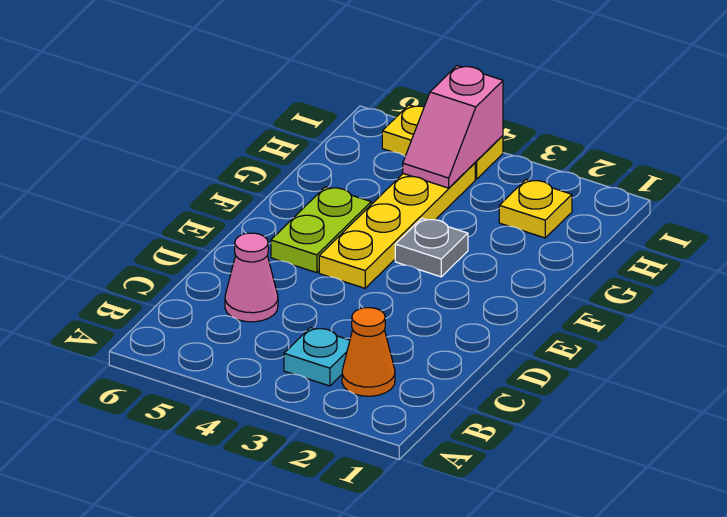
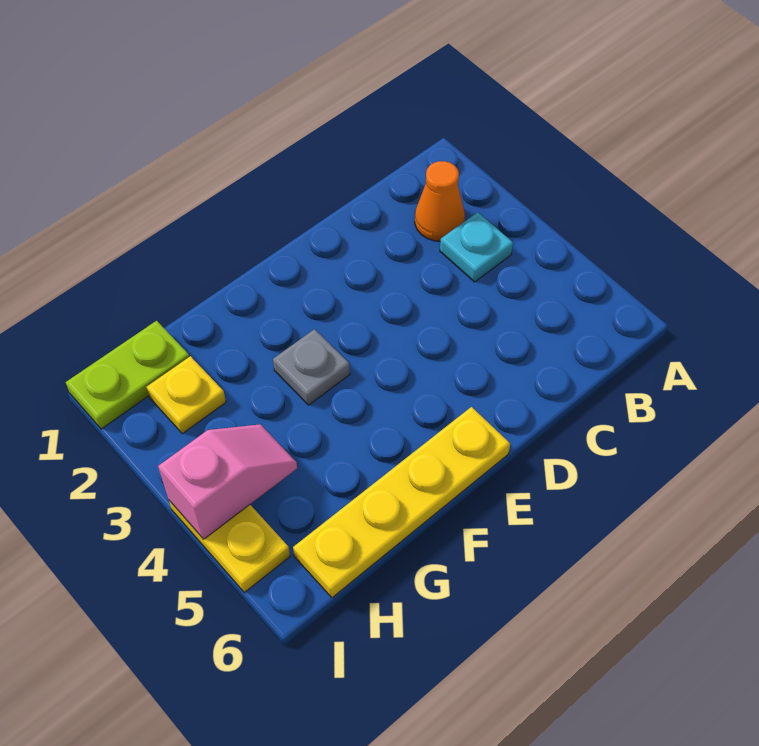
pink cone C5 level 1 -> none
yellow plate E4:H4 level 1 -> yellow plate E6:H6 level 1
lime plate E5:F5 level 1 -> lime plate H1:I1 level 1

